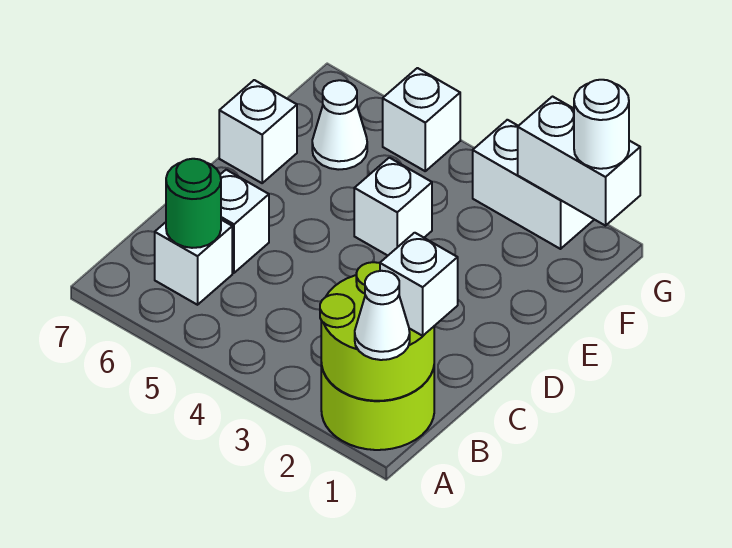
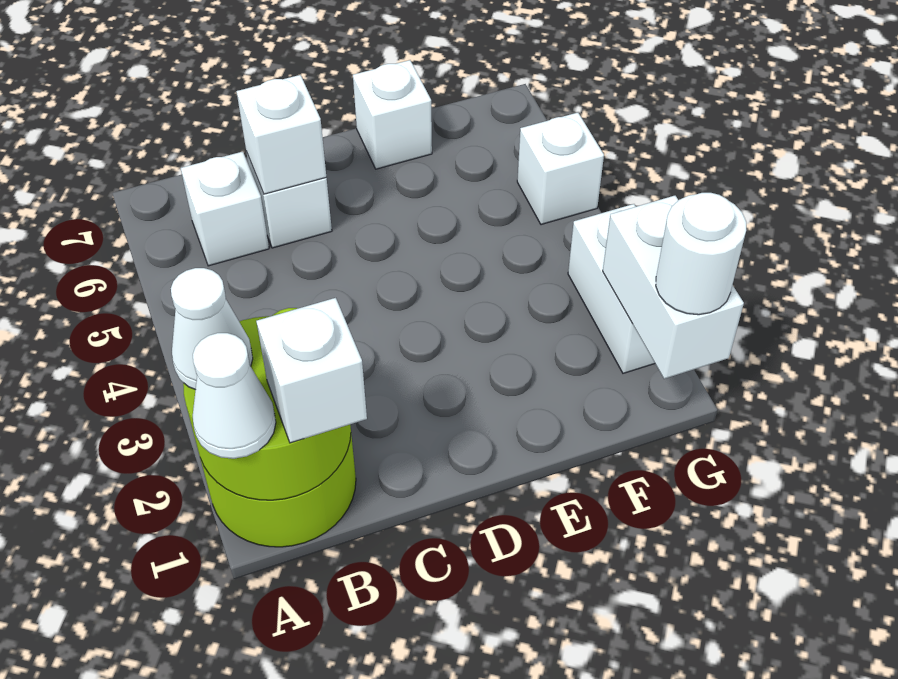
green round brick B6 level 2 -> none
white brick E4 level 1 -> white brick C6 level 2
white cone F6 level 1 -> white cone A2 level 3

